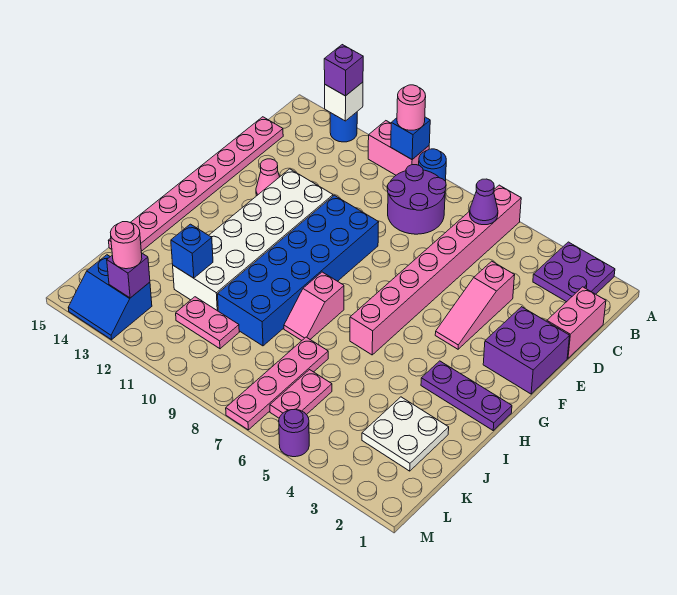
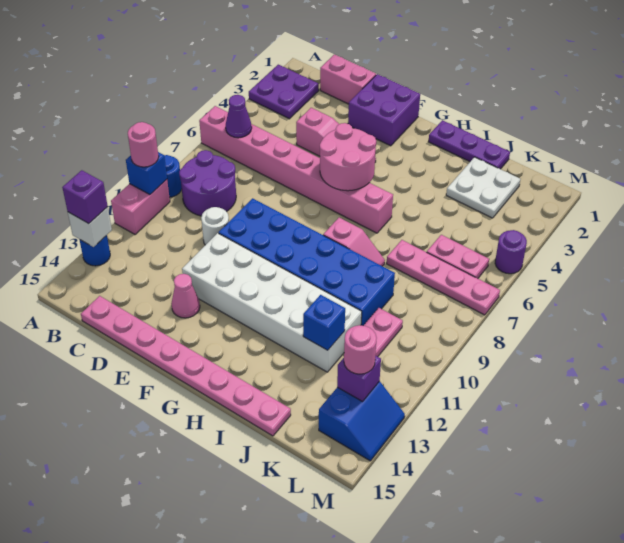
none -> white round brick D10 level 1
none -> pink round brick F5:G6 level 2
purple plate H1:H3 level 1 -> purple plate H1:J1 level 1

